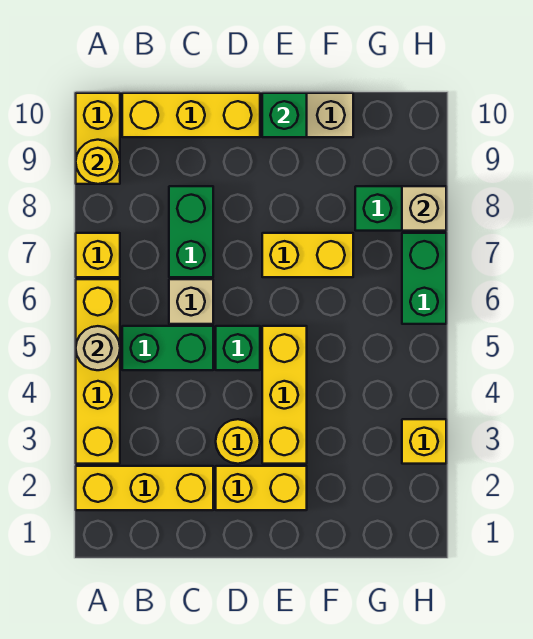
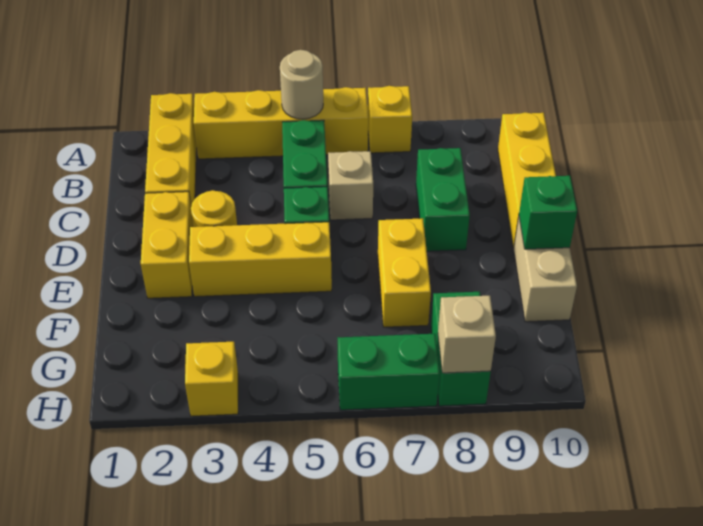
yellow brick A9:A10 level 1 -> none
yellow round brick A9 level 2 -> none
green brick C7:C8 level 1 -> green brick C8:D8 level 1

